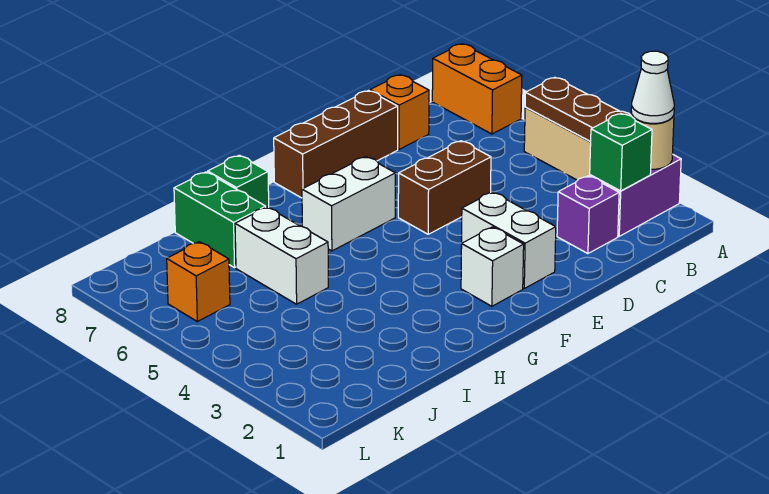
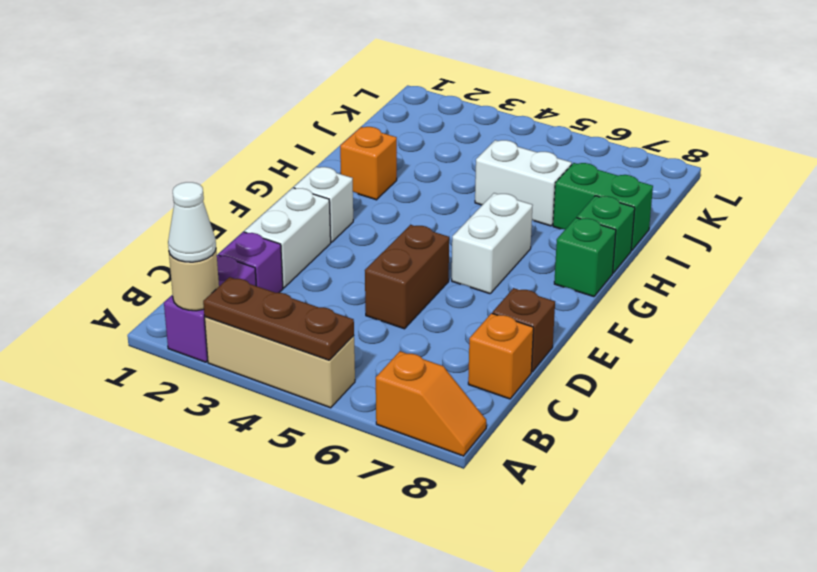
orange brick A7:A8 level 1 -> orange slope A7:A8 level 1 top 7
green brick B2 level 2 -> green brick G8 level 1
brown brick D8:F8 level 1 -> brown brick D8 level 1
white brick E2:E3 level 1 -> white brick D2:E2 level 1
orange brick K6 level 1 -> orange brick H2 level 1

